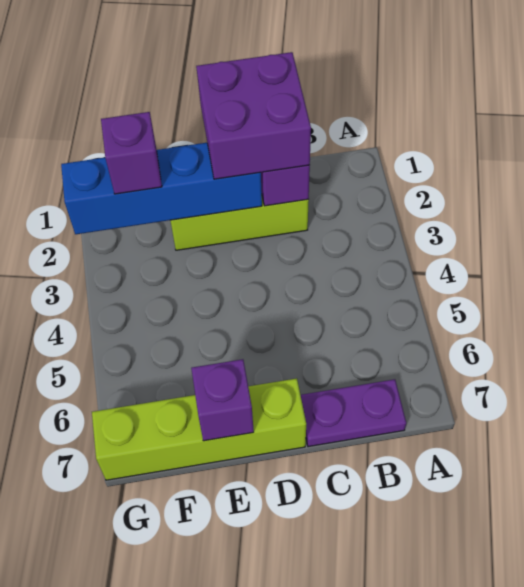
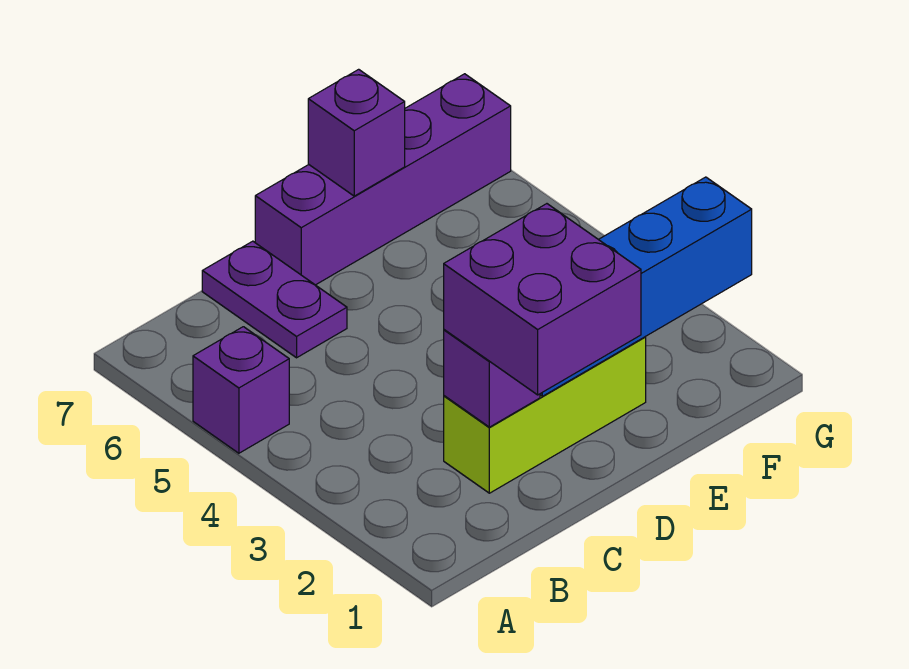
purple plate B7:C7 level 1 -> purple plate C6:C7 level 1
lime brick D7:G7 level 1 -> purple brick D7:G7 level 1
purple brick F2 level 3 -> purple brick A5 level 1

